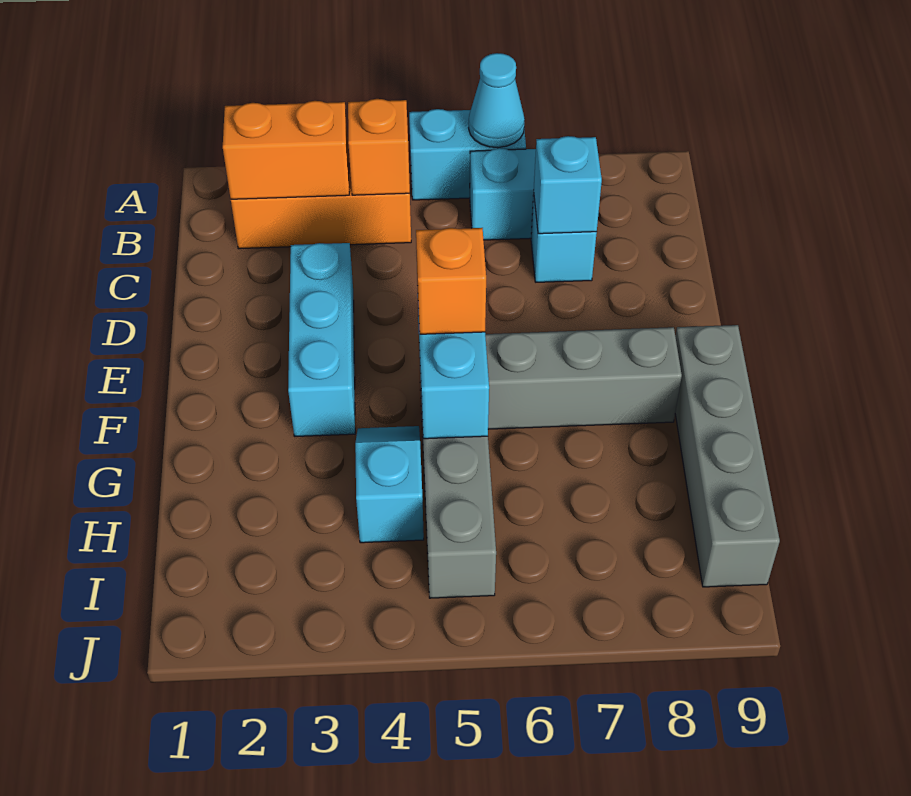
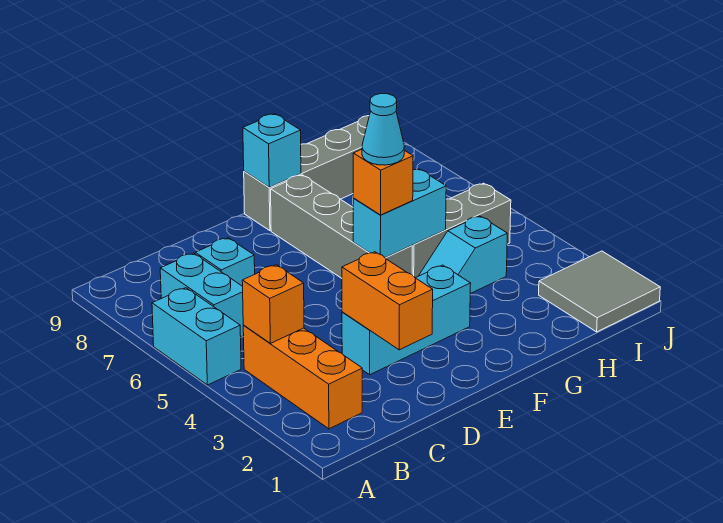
cyan cone A6 level 2 -> cyan cone F5 level 4
orange brick B2:B3 level 2 -> orange brick D2:D3 level 2
cyan brick C7 level 2 -> cyan brick F9 level 2
none -> grey tile I1:J2 level 1

